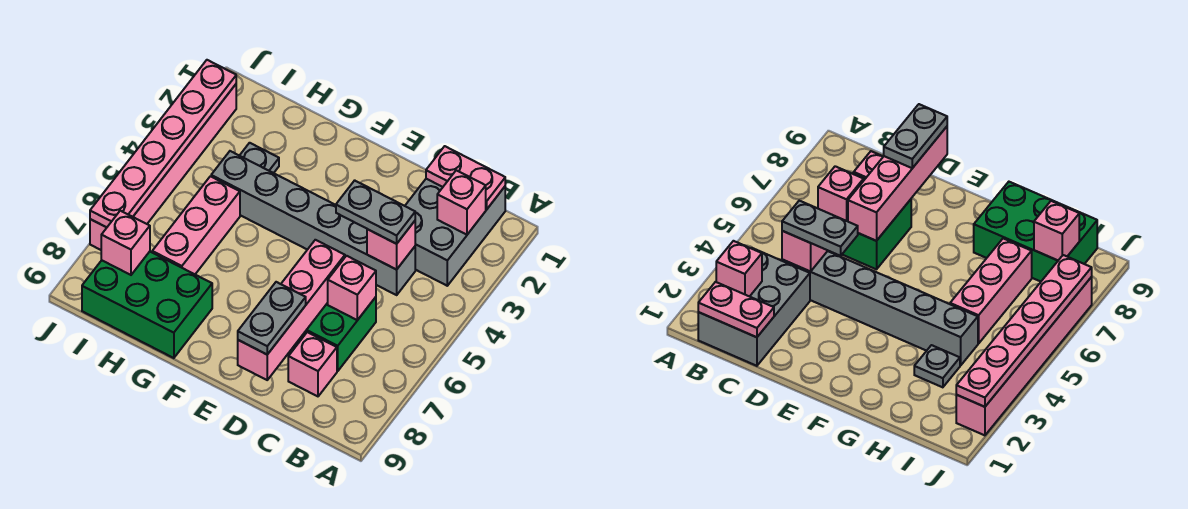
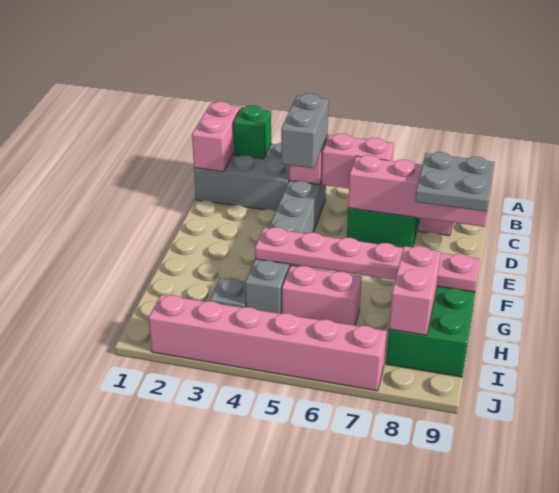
pink plate B1:C1 level 2 -> pink brick B1:C1 level 2
pink brick B2 level 2 -> green brick B2 level 2
grey plate C4:D4 level 3 -> grey brick C4:D4 level 3
pink brick C6 level 2 -> pink brick C5:C6 level 2
grey plate D8:D9 level 3 -> grey plate D8:E9 level 3
pink brick H5:H7 level 1 -> pink brick H5:H6 level 1
pink brick I8 level 2 -> pink brick H8:I8 level 2
pink plate J2:J7 level 2 -> pink plate G4:G9 level 2

